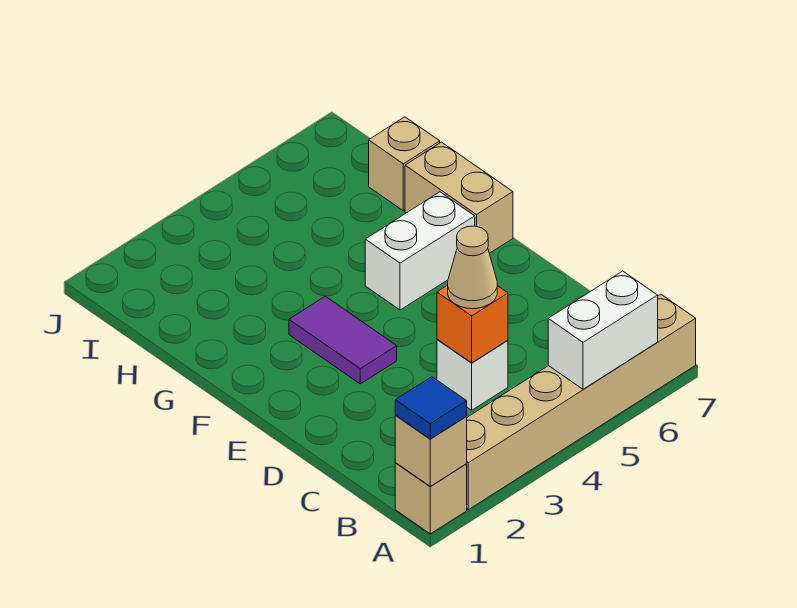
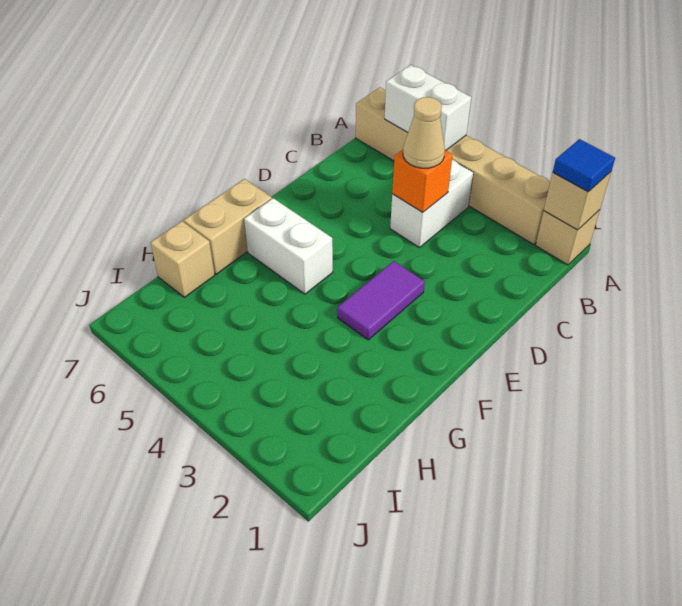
white brick C4 level 1 -> white brick B4:C4 level 1

